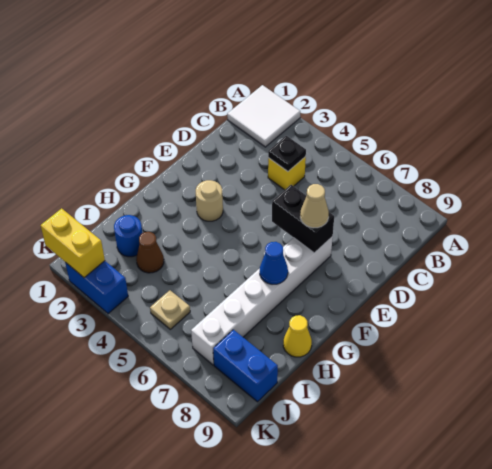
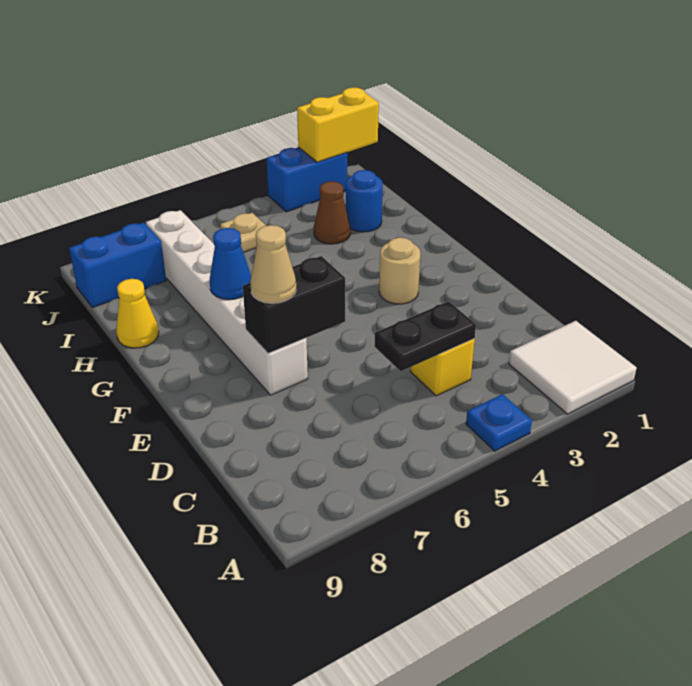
none -> blue plate A4 level 1
black plate C4 level 2 -> black plate C4:C5 level 2

